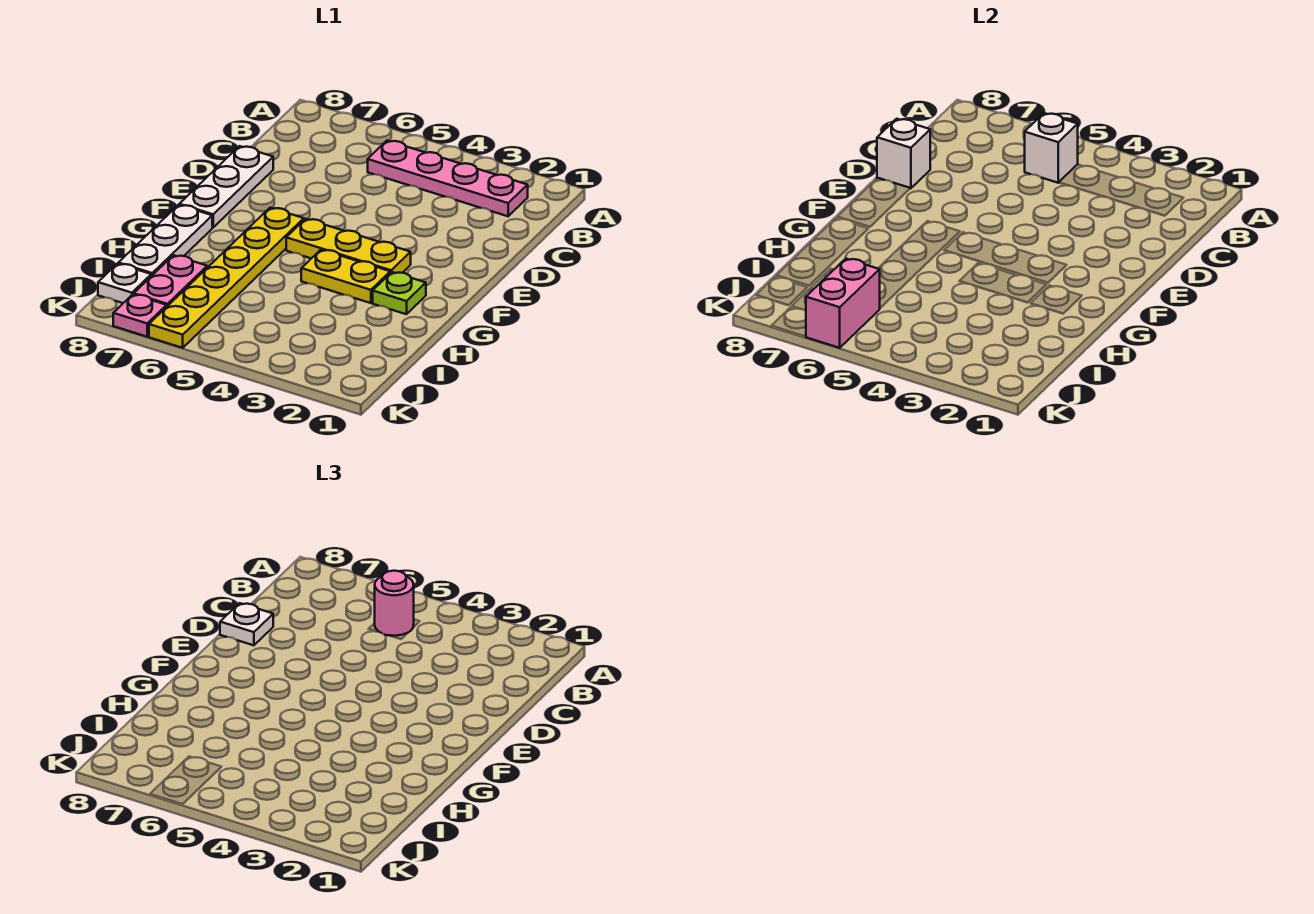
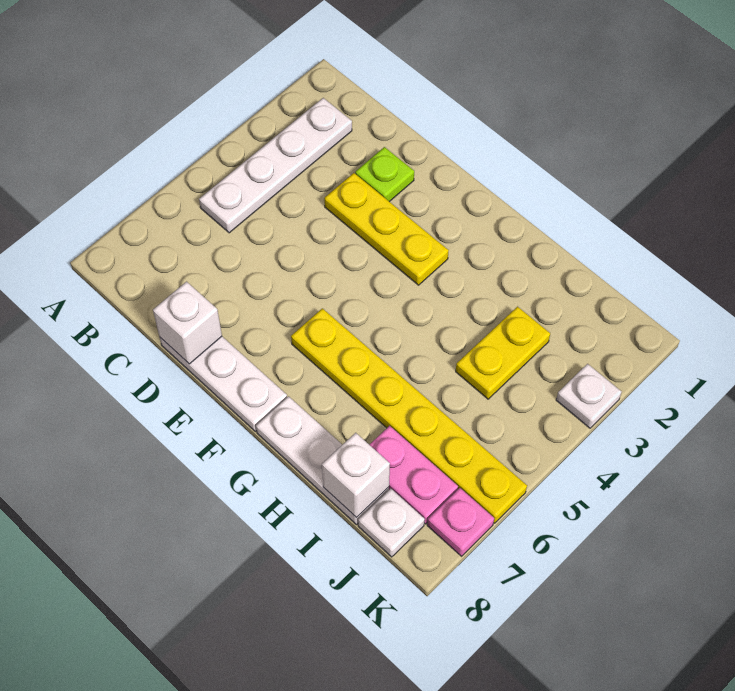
pink plate B2:B5 level 1 -> white plate B2:B5 level 1
white brick B5 level 2 -> white brick I8 level 2
pink round brick B5 level 3 -> none
white plate D8 level 3 -> white plate K3 level 1
yellow plate F3:F5 level 1 -> yellow plate D3:F3 level 1
lime plate G2 level 1 -> lime plate D2 level 1
yellow plate G3:G4 level 1 -> yellow plate I3:I4 level 1
pink brick J6:K6 level 2 -> none

